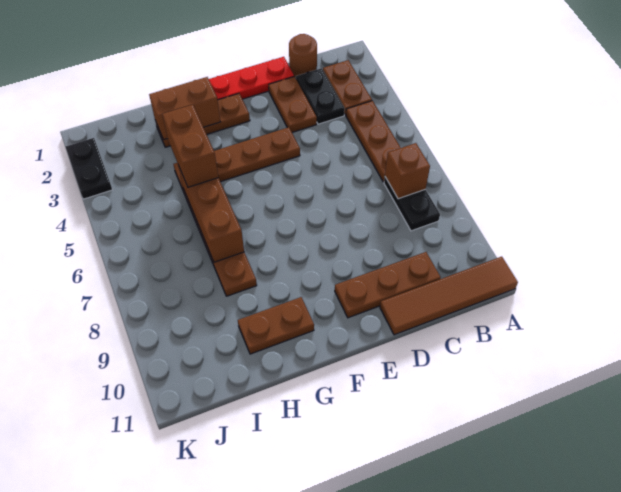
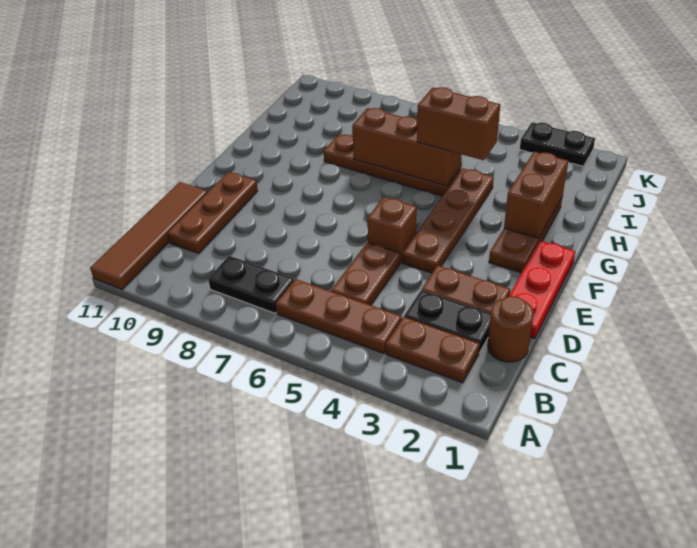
brown brick B7 level 2 -> brown brick E5 level 1
brown plate G10:H10 level 1 -> brown plate C5:D5 level 1

